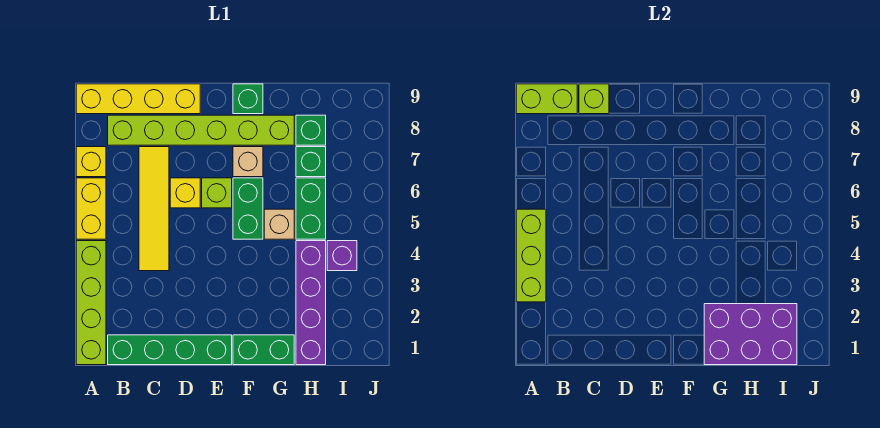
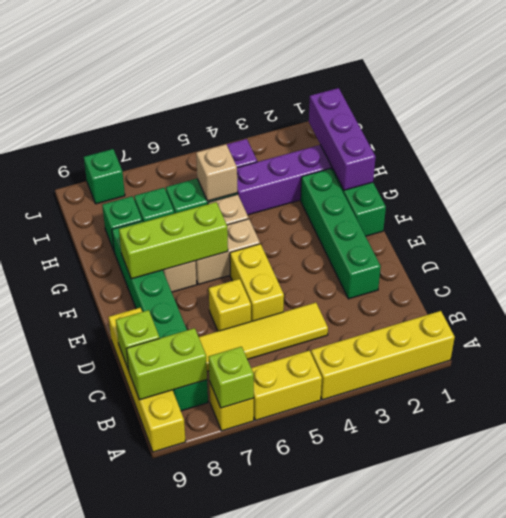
lime brick A1:A4 level 1 -> yellow brick A1:A4 level 1
lime brick A3:A5 level 2 -> lime brick F6:F8 level 2
lime brick A9:B9 level 2 -> lime brick B8:B9 level 2
green brick B1:E1 level 1 -> green brick D2:G2 level 1
lime brick B8:G8 level 1 -> green brick B8:G8 level 1
none -> yellow brick D5:E5 level 1
lime brick E6 level 1 -> lime brick A7 level 2
green brick F5:F6 level 1 -> tan brick F5:F6 level 1
green brick F9 level 1 -> green brick J8 level 1
purple brick G1:I2 level 2 -> purple brick G1:I1 level 2
none -> tan brick H5 level 2

